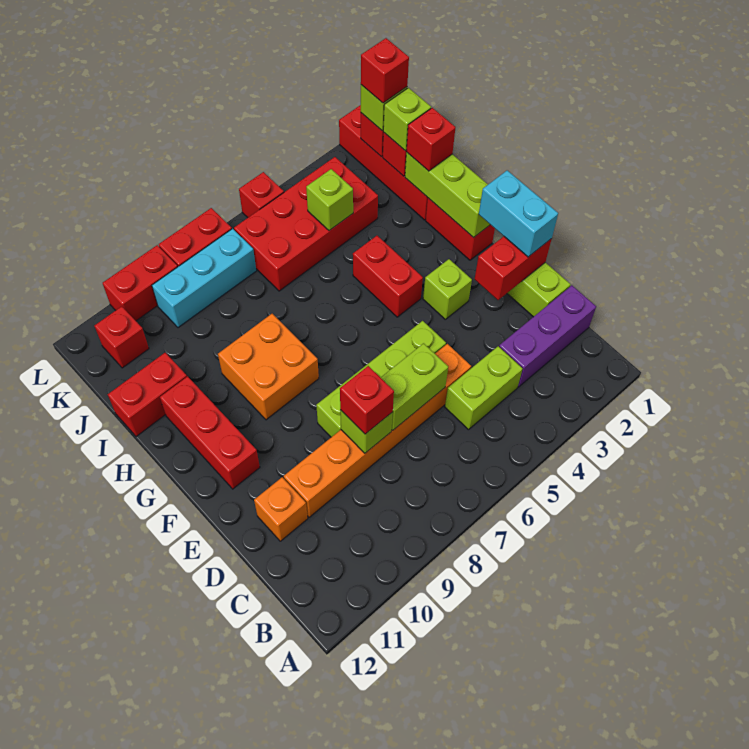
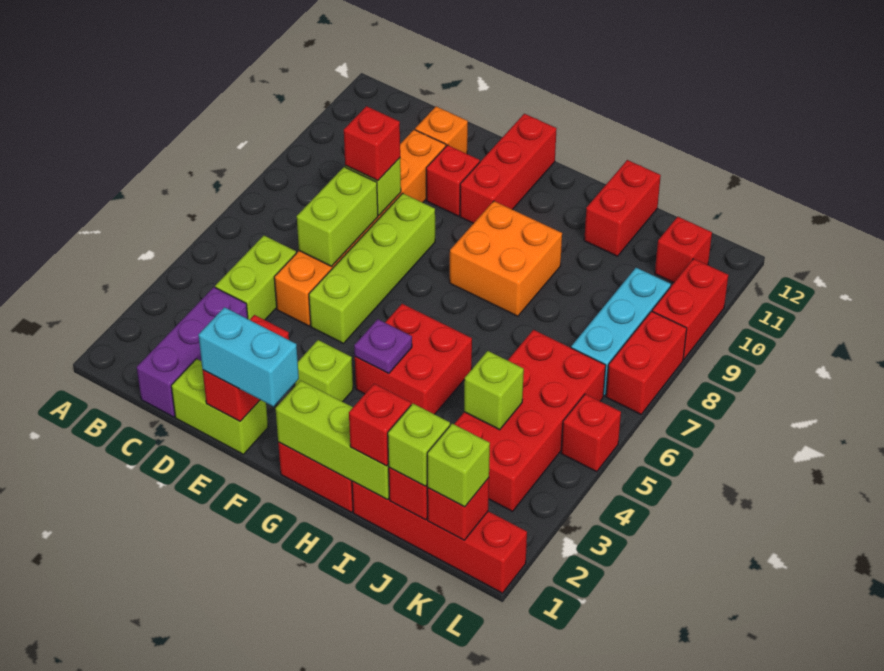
red brick F11:H11 level 1 -> red brick F10:F12 level 1
red brick G4:H4 level 1 -> red brick G4:H5 level 1
none -> purple plate G4 level 2
red brick K1 level 4 -> red brick E10 level 1

